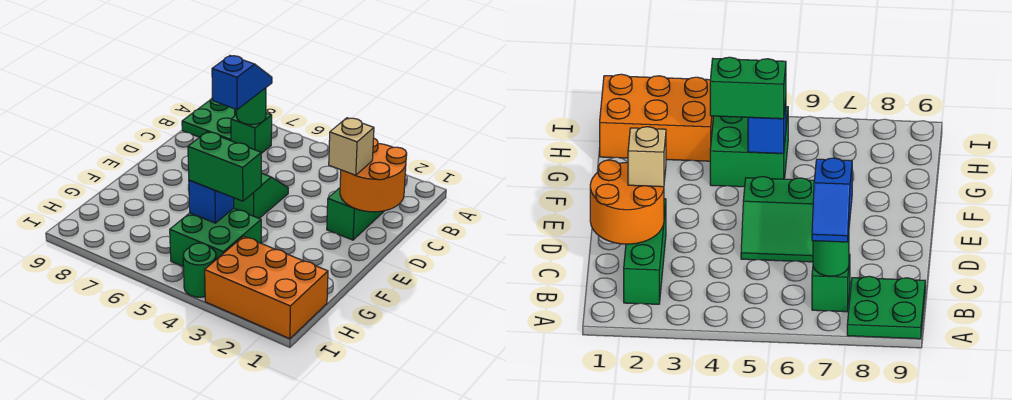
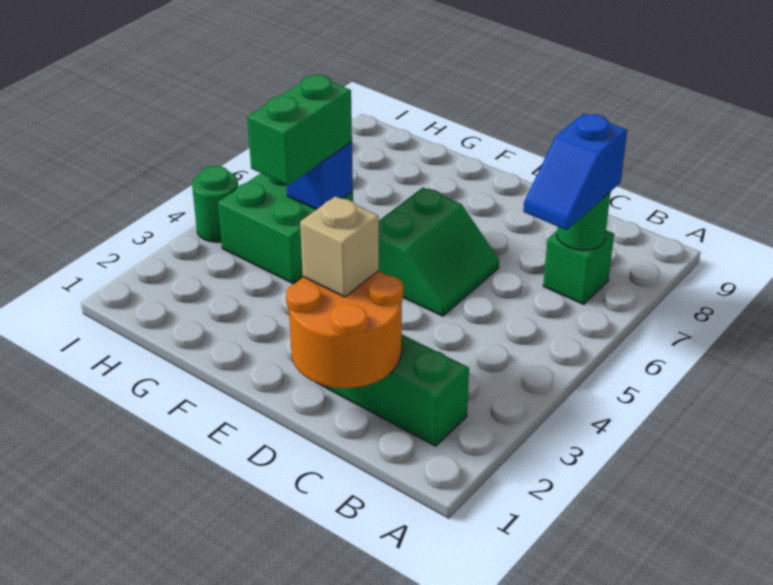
green plate A8:B9 level 1 -> none
blue slope B7:C7 level 3 top C -> blue slope B6:B7 level 3 top 7
orange brick H1:I3 level 1 -> none

